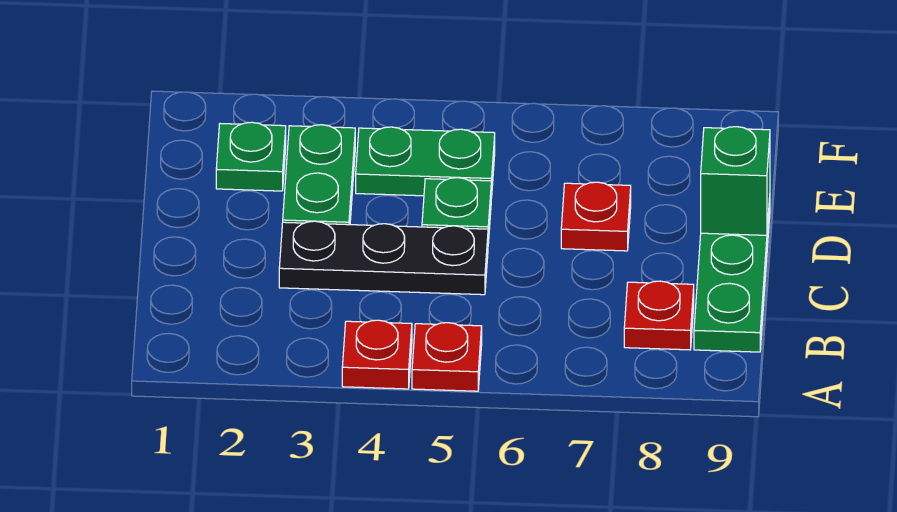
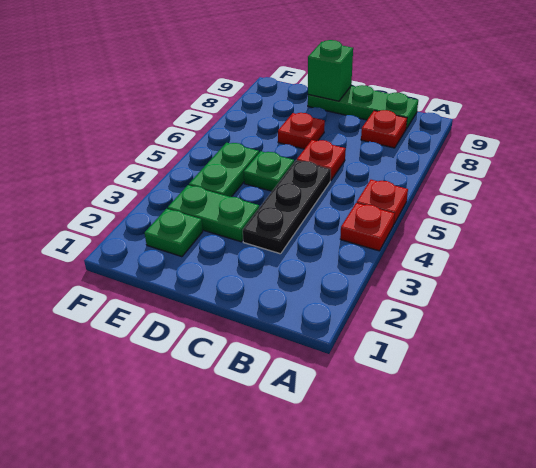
none -> red plate C6 level 1

